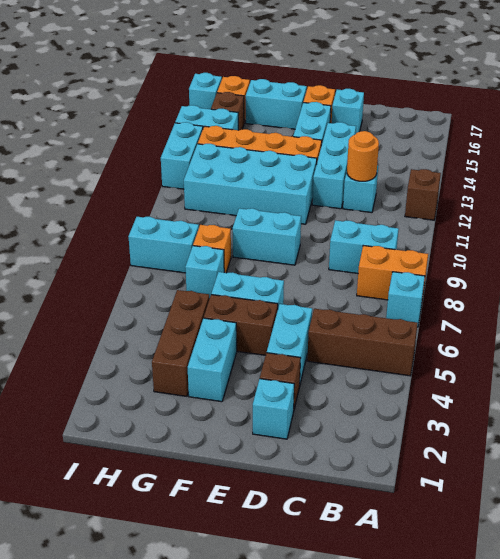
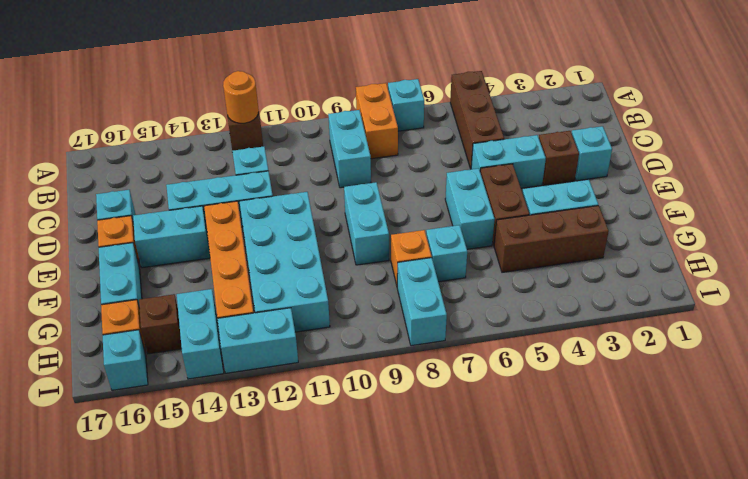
orange round brick C12 level 2 -> orange round brick A12 level 2

